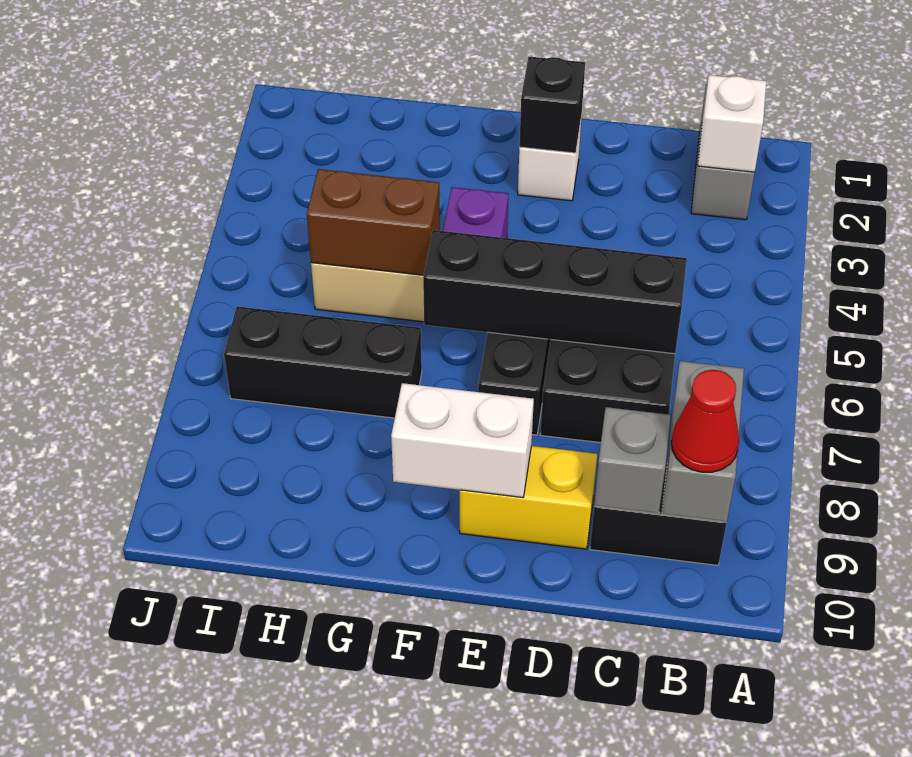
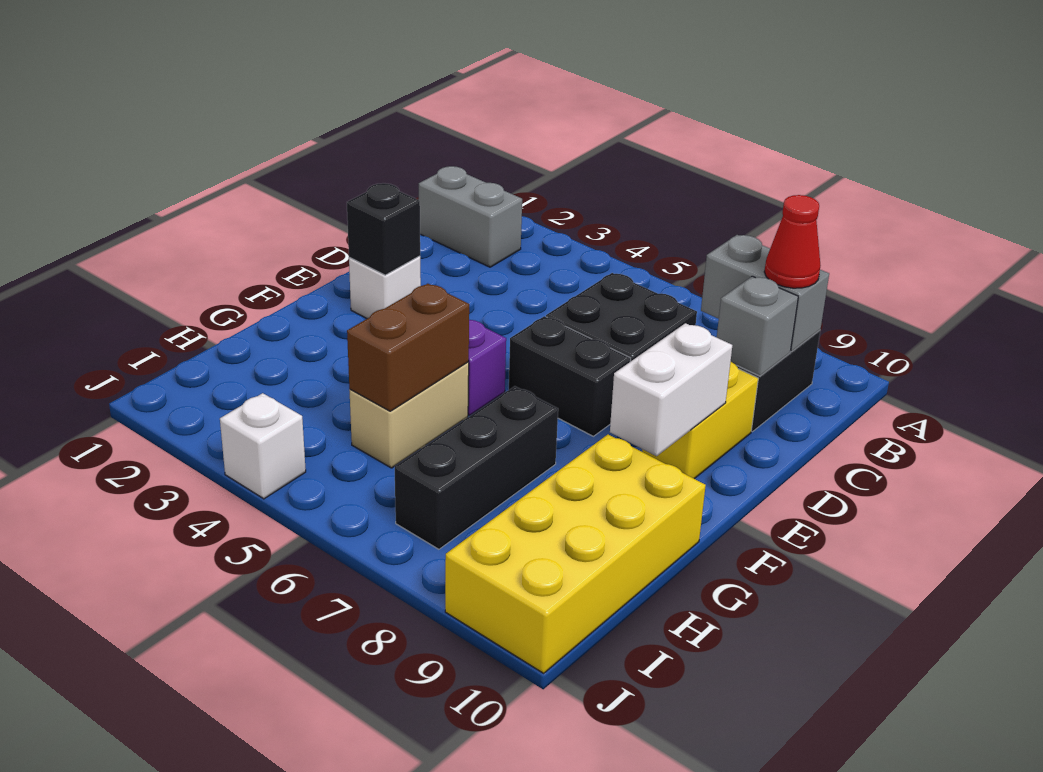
white brick B2 level 2 -> white brick J4 level 1
black brick C6:F6 level 2 -> none
none -> yellow brick G9:J10 level 1

